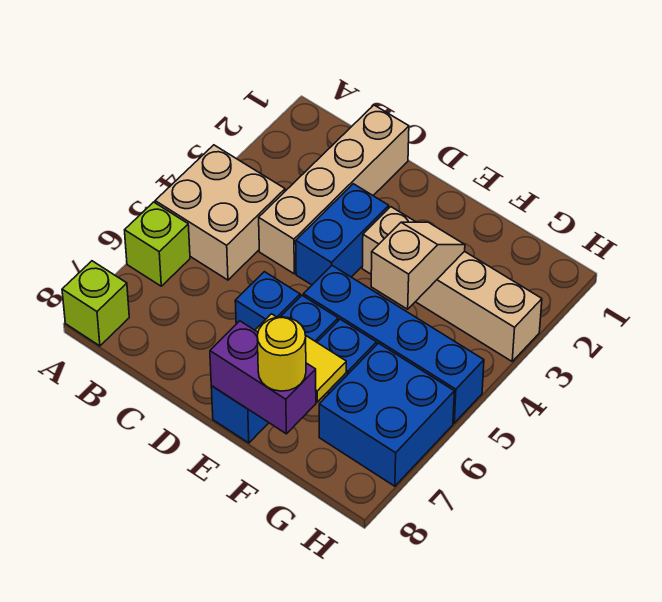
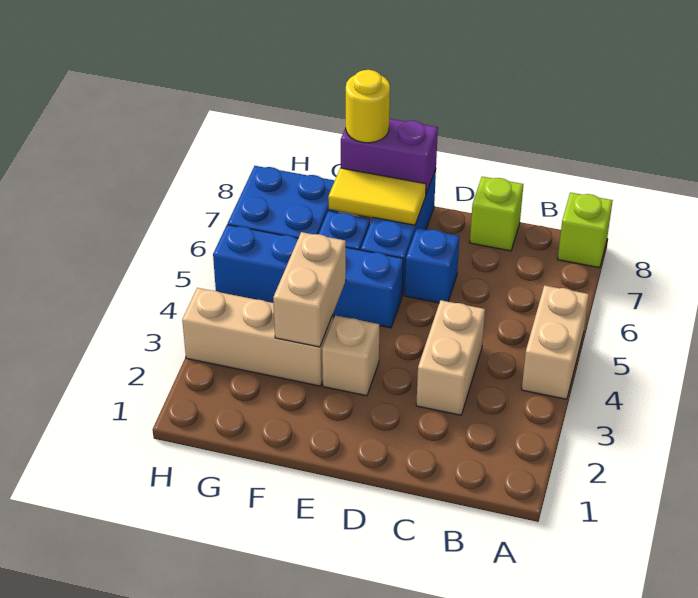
tan brick A4:B5 level 1 -> tan brick A4:A5 level 1
lime brick A6 level 1 -> lime brick C8 level 1
tan brick C1:C4 level 1 -> tan brick C3:C4 level 1
blue brick D3:D4 level 1 -> none
tan slope F3:F4 level 2 top 4 -> tan brick F3:F4 level 2

